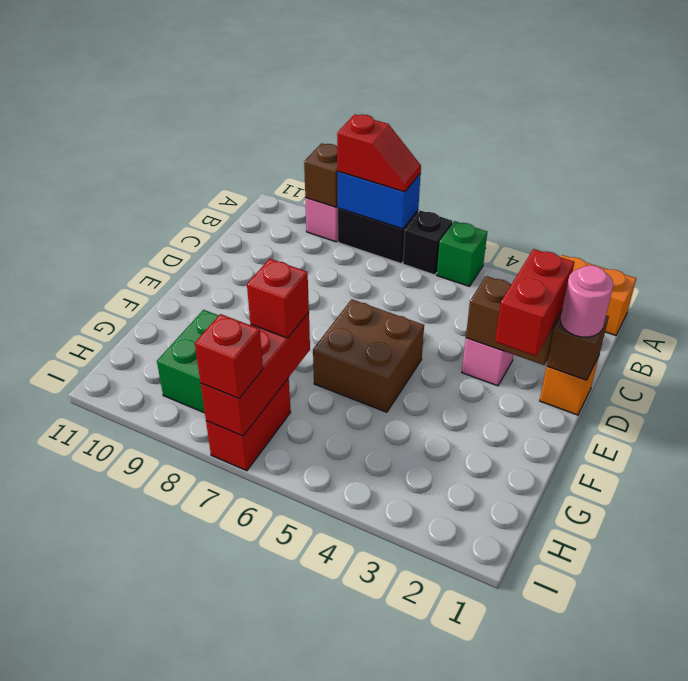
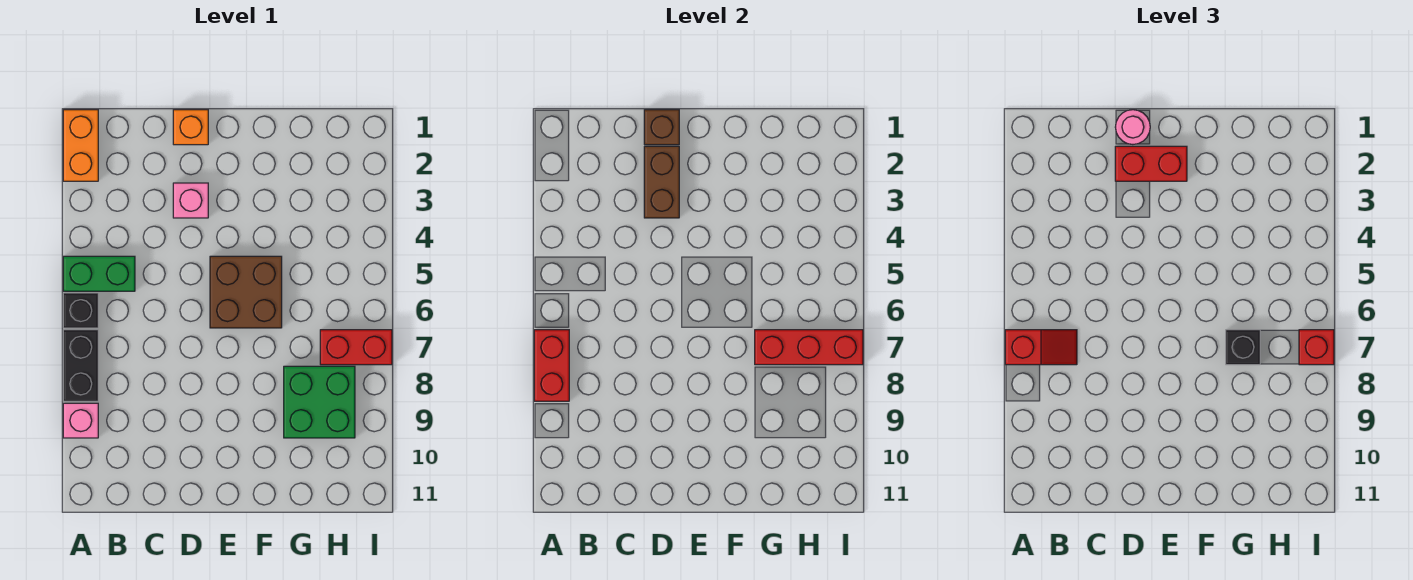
green brick A5 level 1 -> green brick A5:B5 level 1
blue brick A7:A8 level 2 -> red brick A7:A8 level 2
red slope A7:A8 level 3 top 8 -> red slope A7:B7 level 3 top A
brown brick A9 level 2 -> none
red brick G7 level 3 -> black brick G7 level 3

